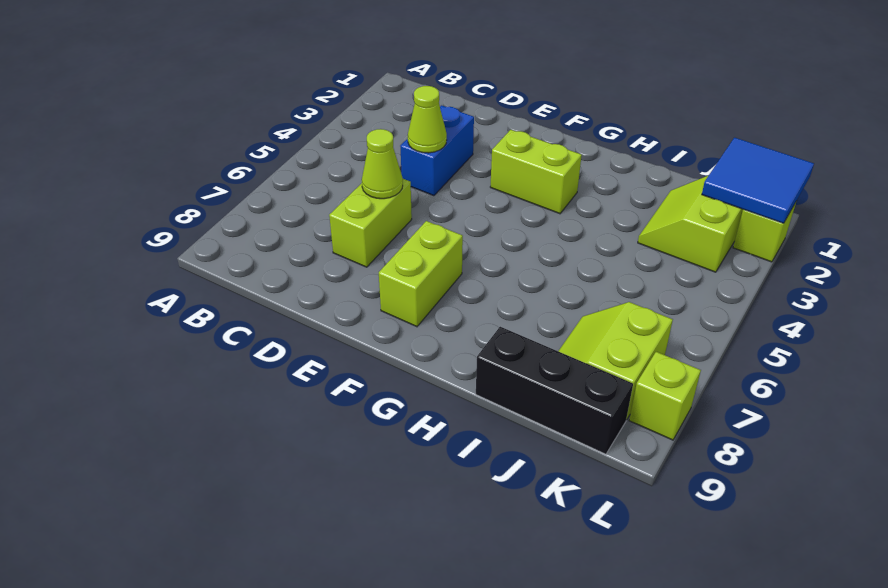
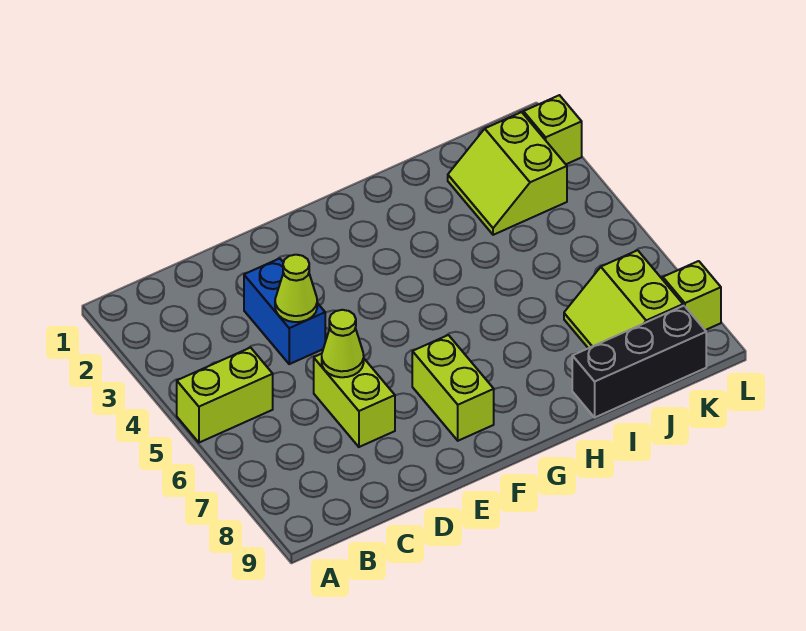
lime brick F3:G3 level 1 -> lime brick A5:B5 level 1
blue tile K1:L2 level 2 -> none

